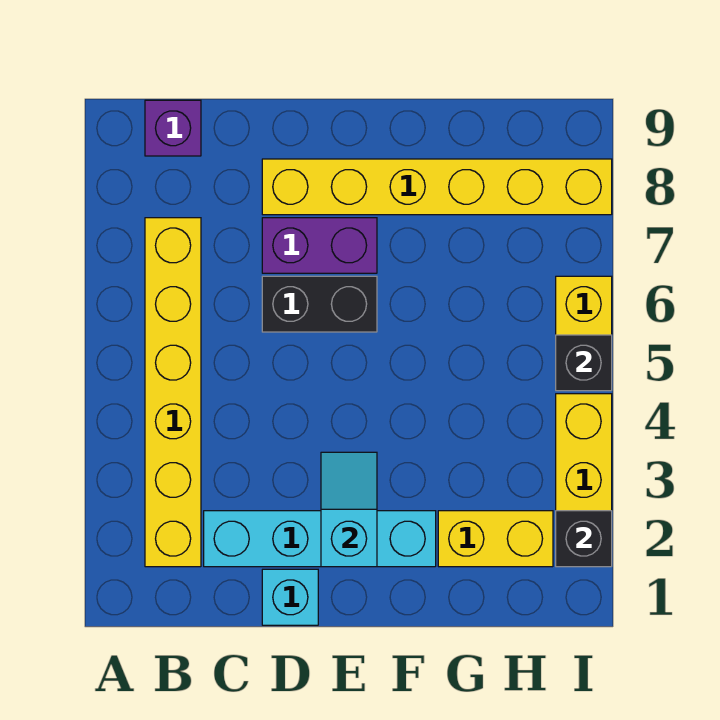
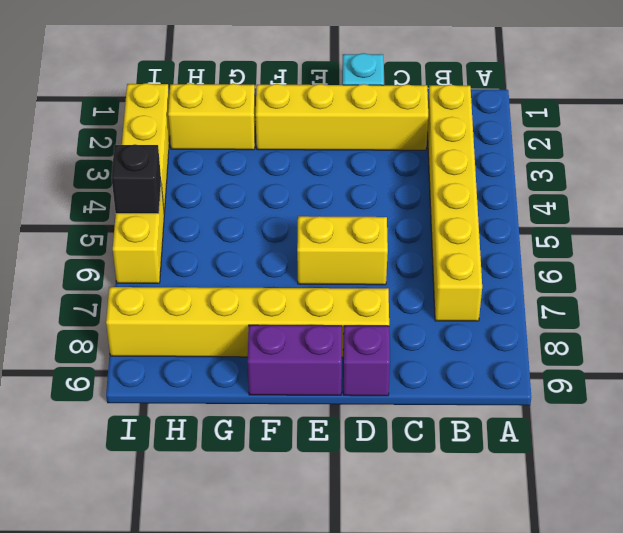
purple brick B9 level 1 -> purple brick D9 level 1
cyan brick C2:F2 level 1 -> yellow brick C2:F2 level 1
black brick D6:E6 level 1 -> yellow brick D6:E6 level 1
purple brick D7:E7 level 1 -> purple brick E9:F9 level 1
cyan slope E2:E3 level 2 top 2 -> none
black brick I2 level 2 -> none

